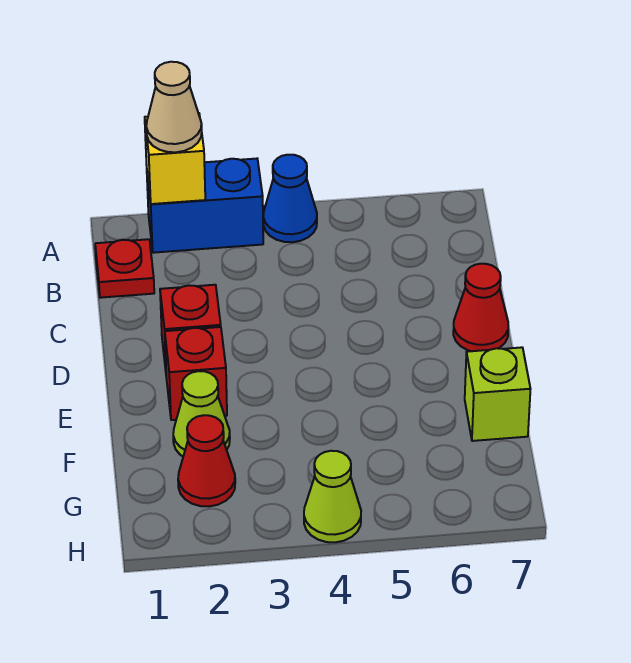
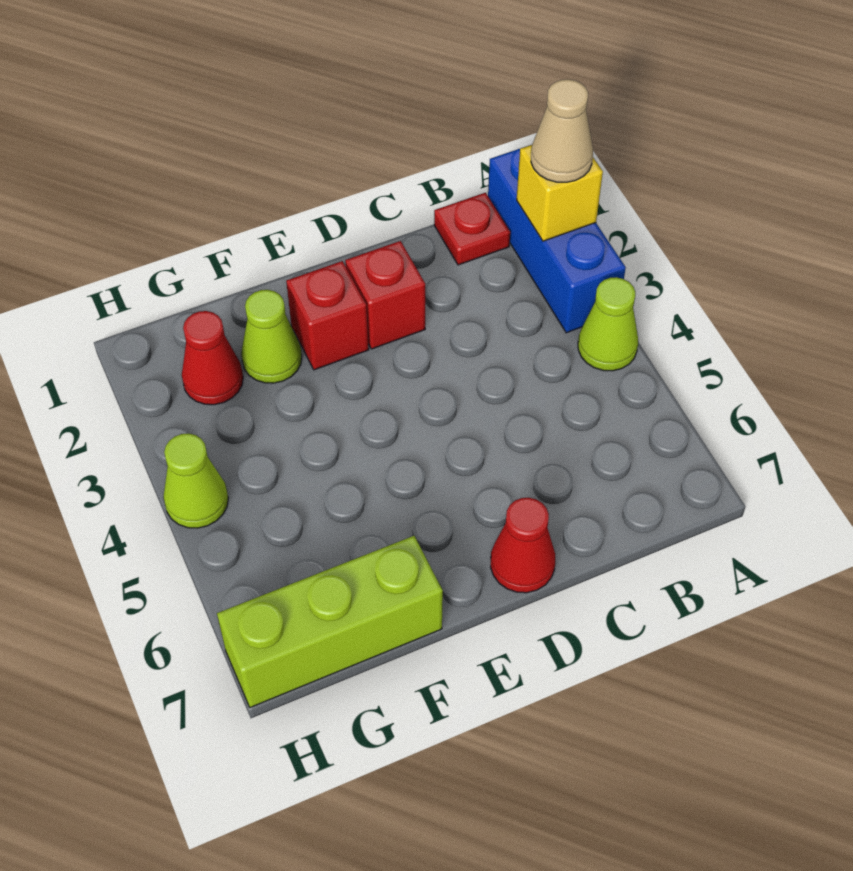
blue brick A2:A3 level 1 -> blue brick A1:A3 level 1
blue cone A4 level 1 -> lime cone A4 level 1
lime brick F7 level 1 -> lime brick F7:H7 level 1

